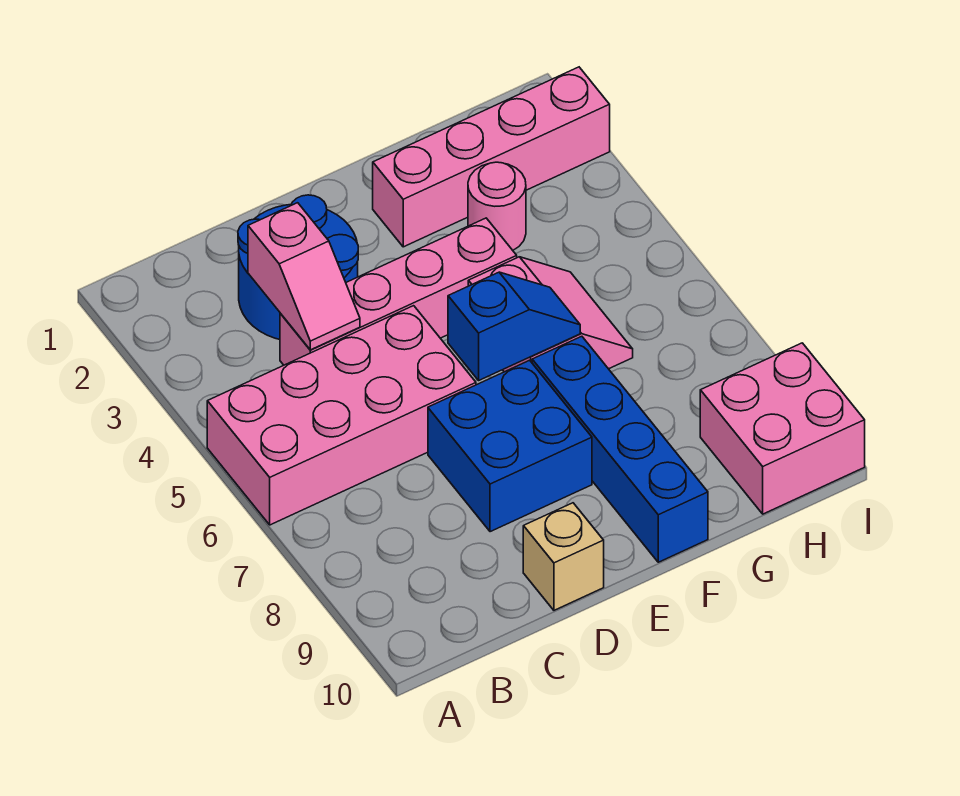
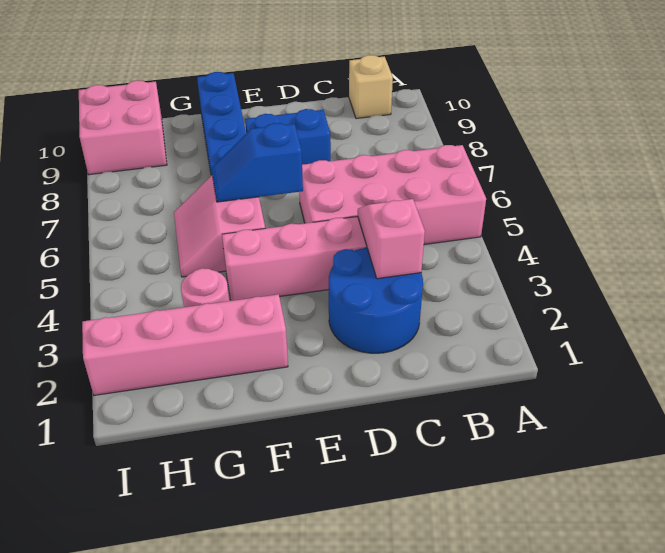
blue brick D7:E8 level 1 -> blue brick D8:E8 level 1
tan brick D10 level 1 -> tan brick B10 level 1

